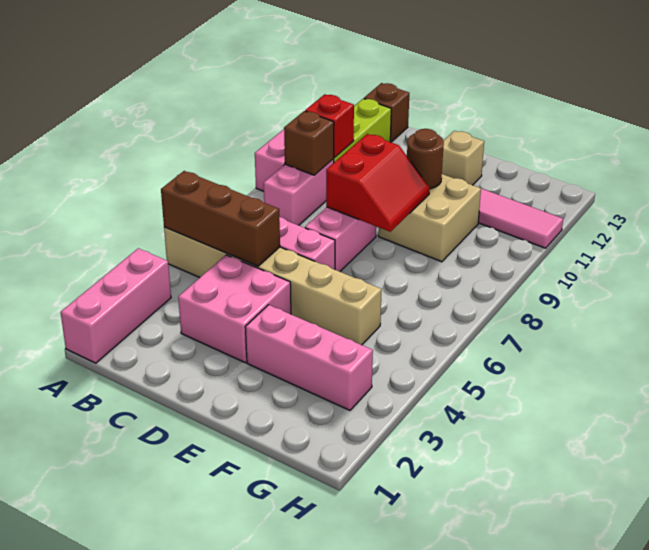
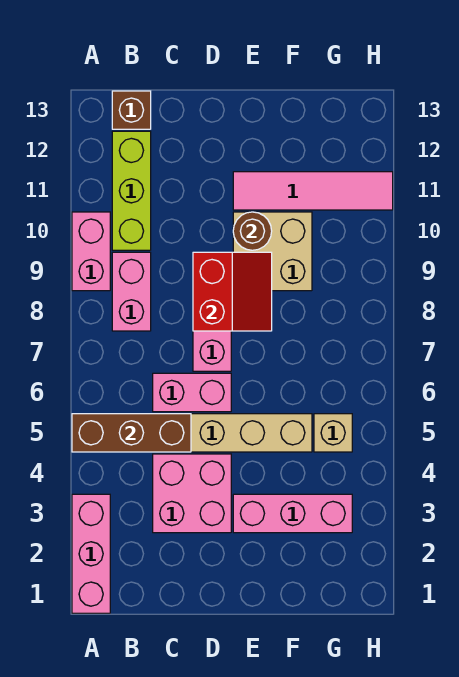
brown brick B9 level 2 -> none
red brick B10 level 2 -> none
tan brick E12 level 1 -> tan brick G5 level 1

